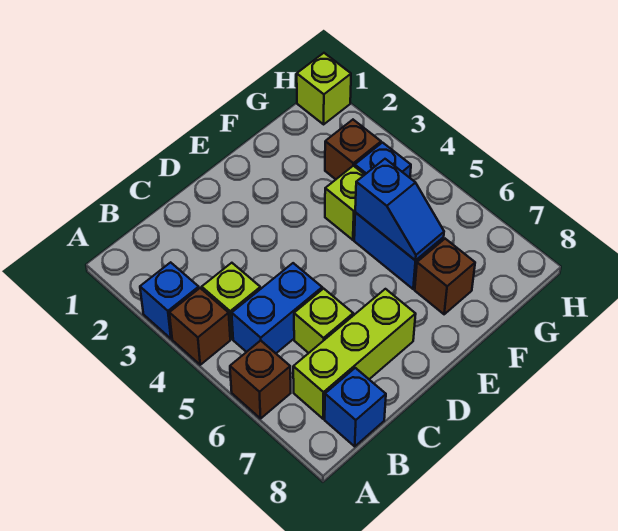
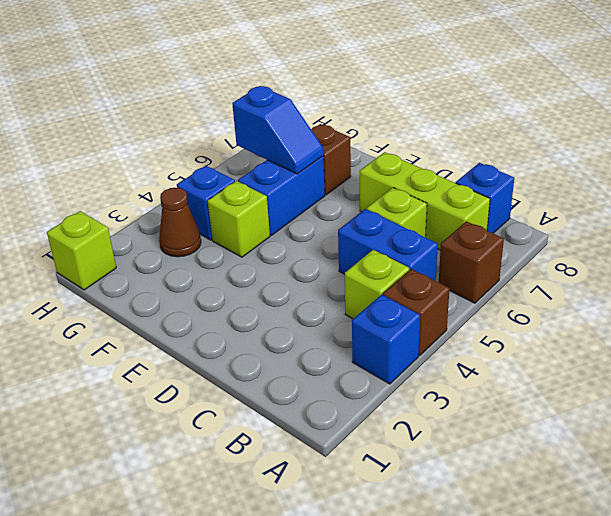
blue slope F5:F6 level 2 top 5 -> blue slope F6:G6 level 2 top G
brown brick G3 level 1 -> brown cone G3 level 1

